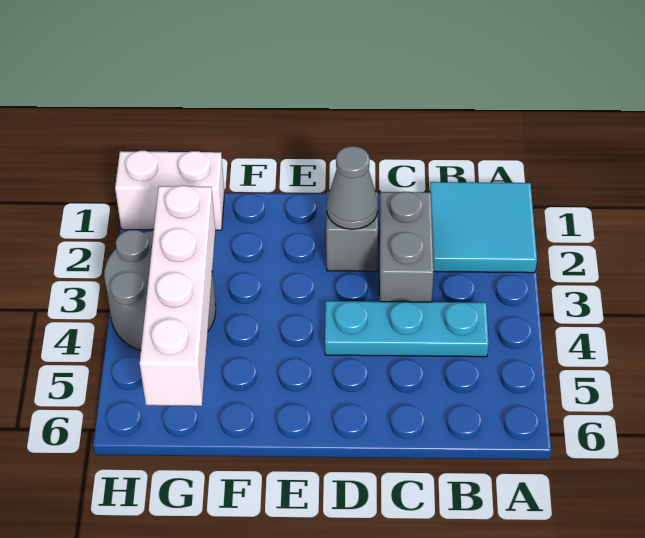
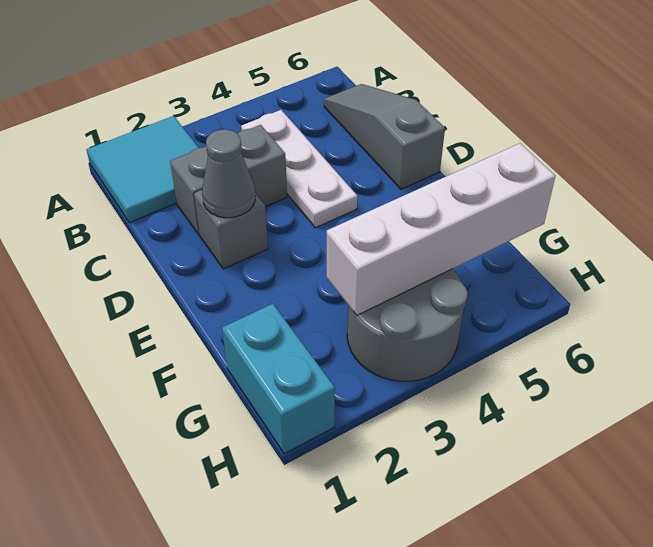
cyan plate B4:D4 level 1 -> white plate B4:D4 level 1
none -> grey slope B6:D6 level 1 top D
white brick G1:H1 level 1 -> cyan brick G1:H1 level 1

